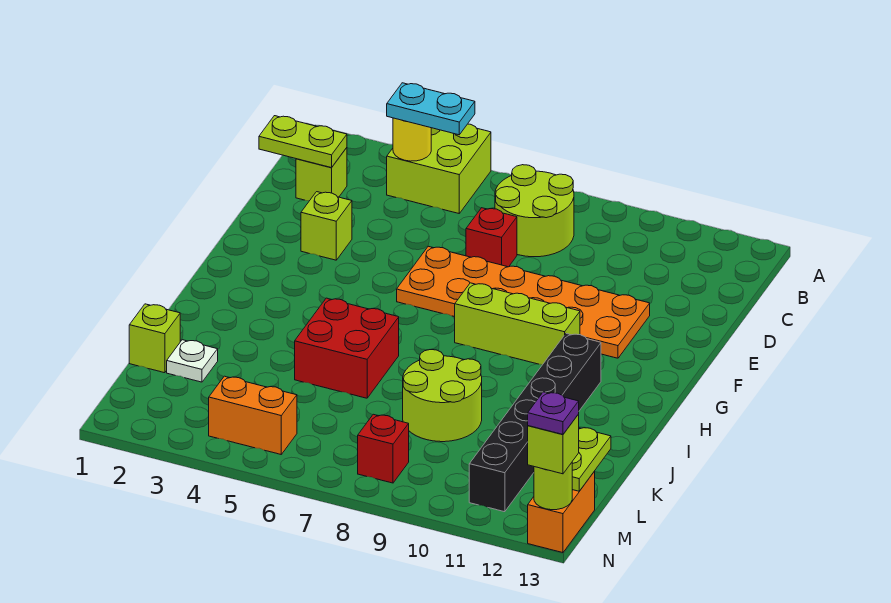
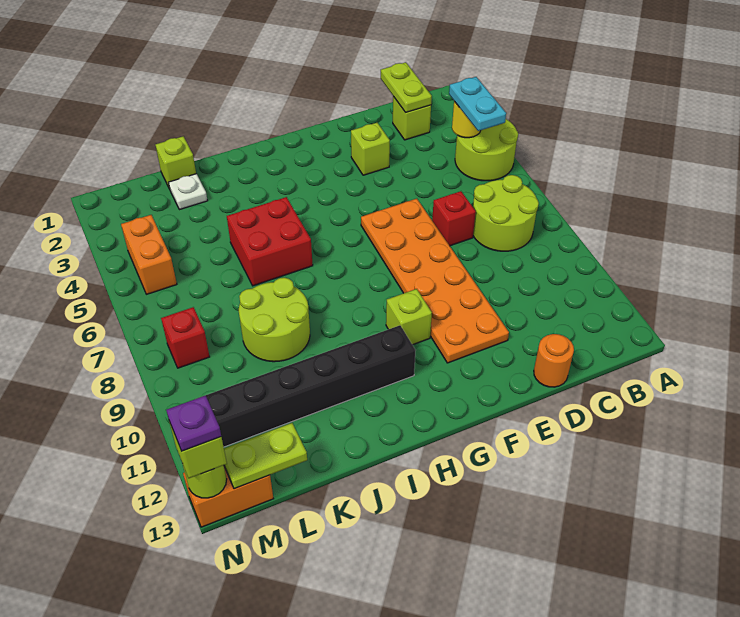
lime brick A4:B5 level 1 -> lime round brick A4:B5 level 1
none -> orange round brick D13 level 1
lime brick G8:G10 level 1 -> lime brick G10 level 1

